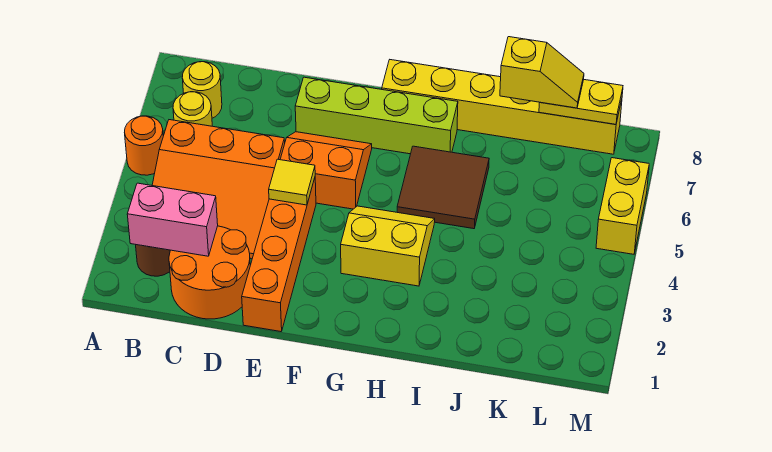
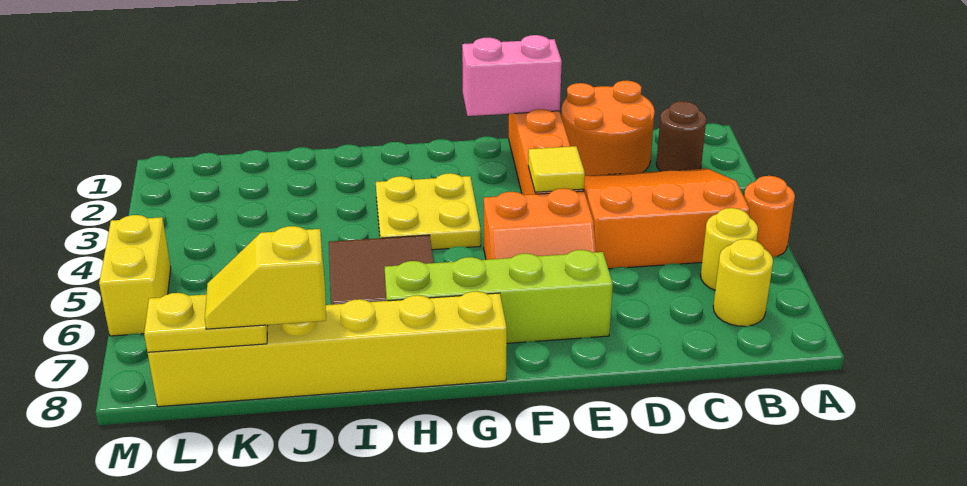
pink brick B2:C2 level 2 -> pink brick E1:F1 level 2
yellow slope G3:H4 level 1 top 3 -> yellow plate G3:H4 level 1

